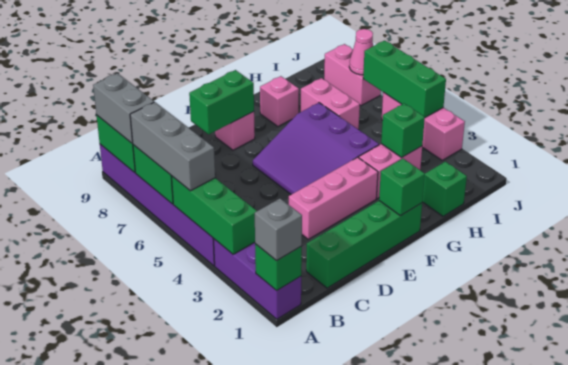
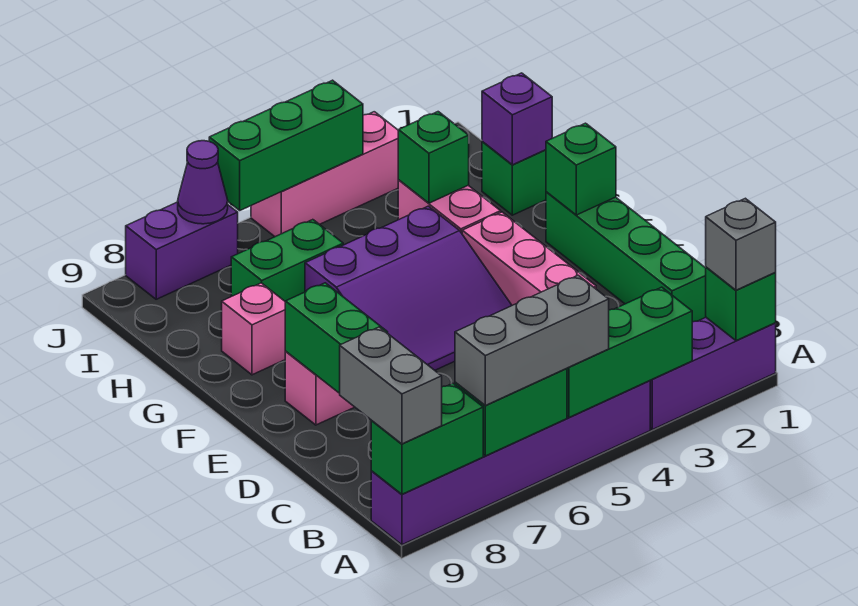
grey brick A8:A9 level 3 -> grey brick A9:B9 level 3
none -> purple brick H1 level 2
pink brick H6:H7 level 1 -> green brick H6:H7 level 1
pink brick J7:J8 level 1 -> purple brick J7:J8 level 1
pink cone J7 level 2 -> purple cone J7 level 2

